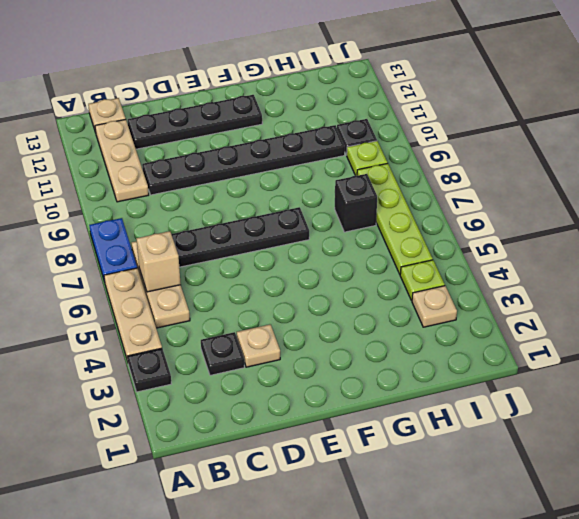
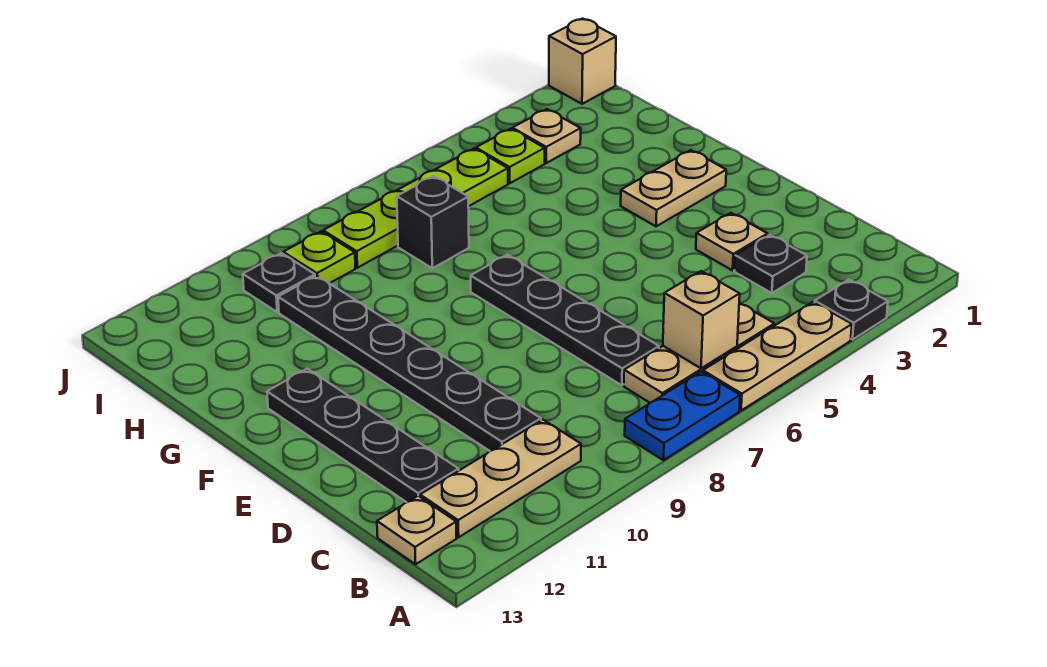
none -> tan plate F2:F3 level 1
none -> tan brick J1 level 1

